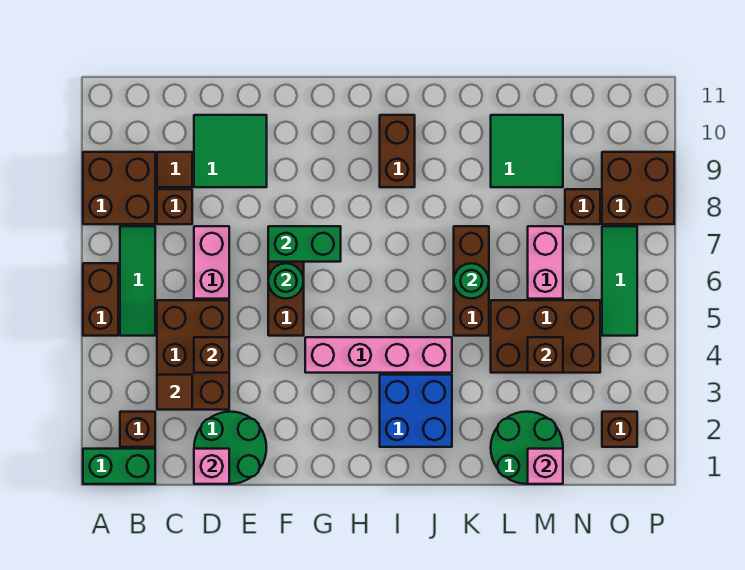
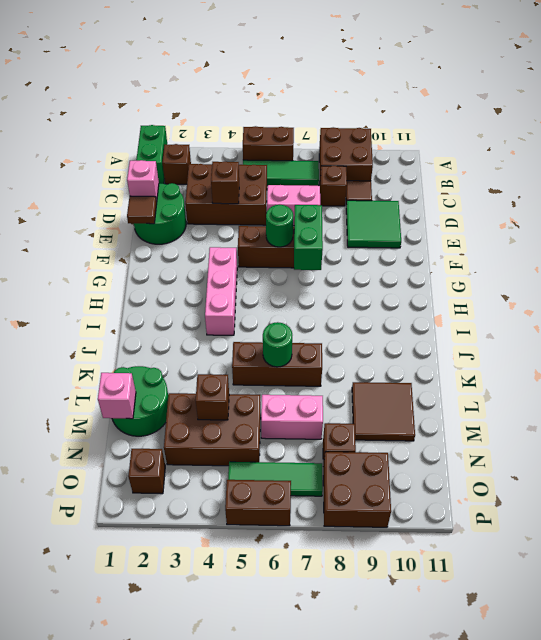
brown tile C3 level 2 -> brown tile E1 level 2
pink brick G4:J4 level 1 -> pink brick G4:I4 level 1
blue brick I2:J3 level 1 -> none
brown brick I9:I10 level 1 -> brown brick P5:P6 level 1
brown brick L4:N5 level 1 -> brown brick M3:N5 level 1
green tile L9:M10 level 1 -> brown tile L9:M10 level 1

